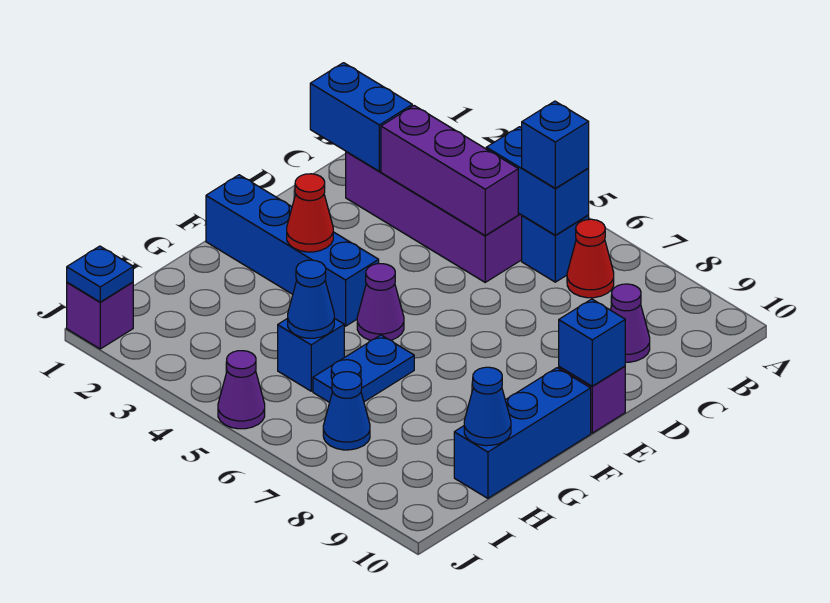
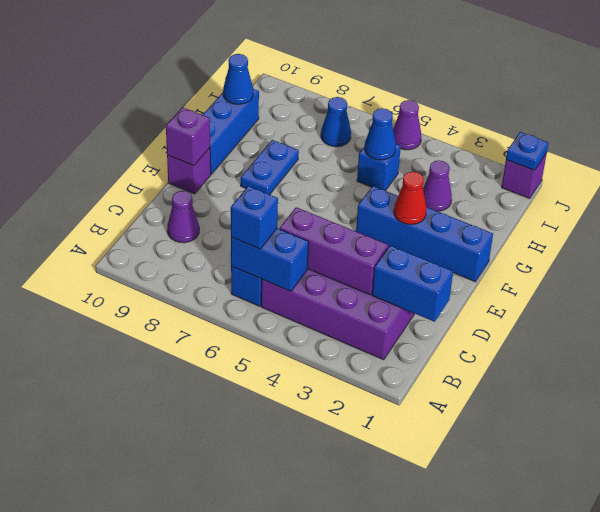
red cone B7 level 1 -> none
blue brick E10 level 2 -> purple brick E10 level 2
purple cone F5 level 1 -> purple cone H3 level 1
blue plate G6:H6 level 1 -> blue plate F8:G8 level 1

